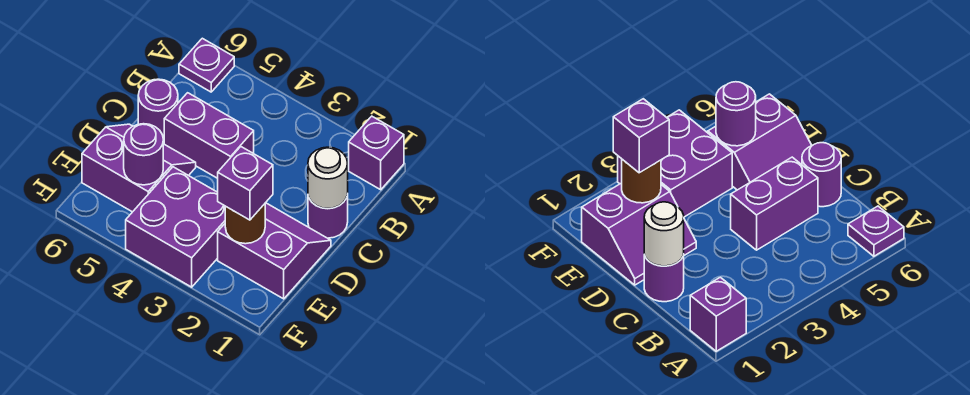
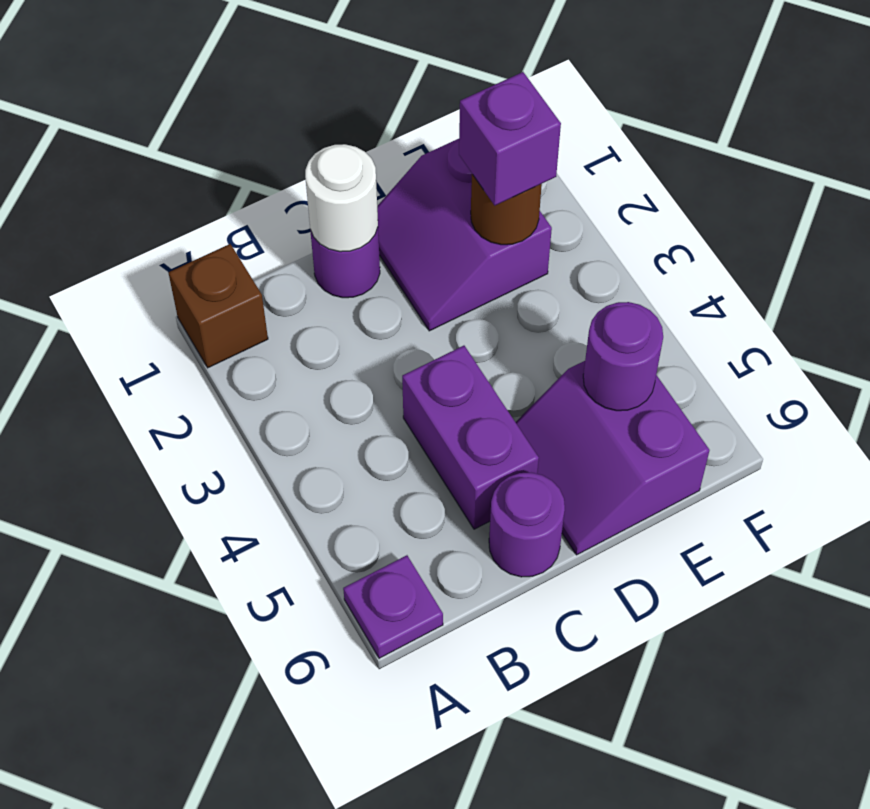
purple brick A1 level 1 -> brown brick A1 level 1
purple brick E3:F4 level 1 -> none

